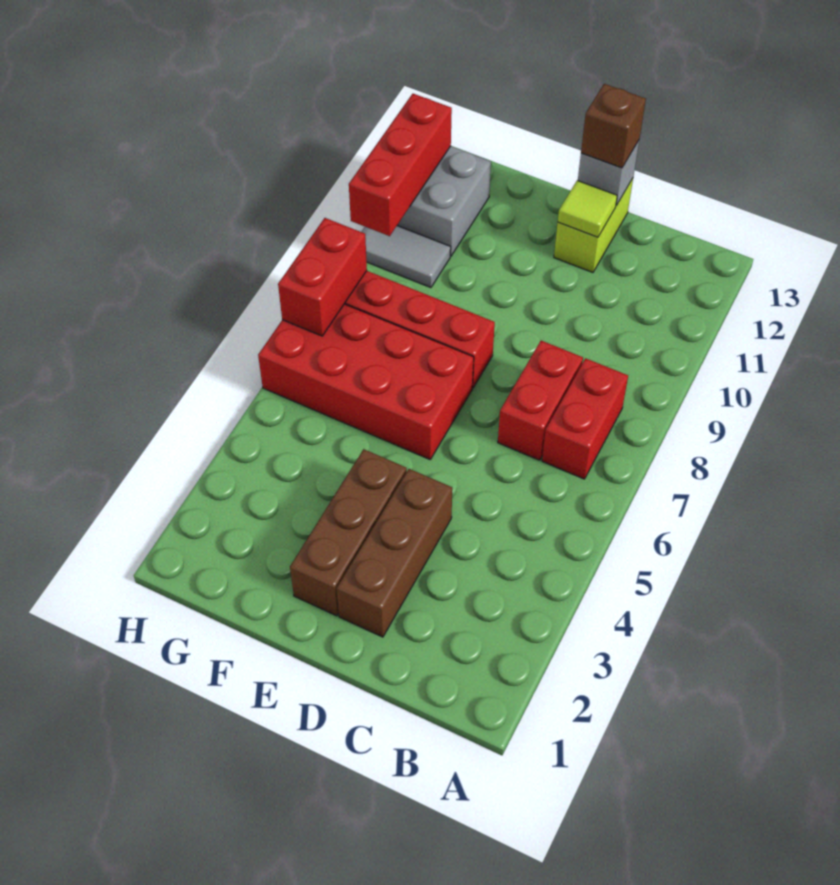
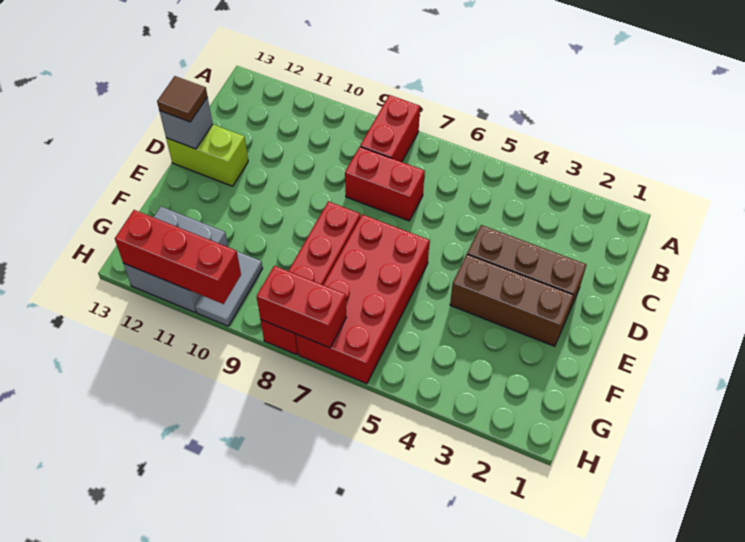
red brick B7:B8 level 1 -> red brick A8:B8 level 1
lime tile D12 level 2 -> none
brown brick D13 level 3 -> brown tile D13 level 3

